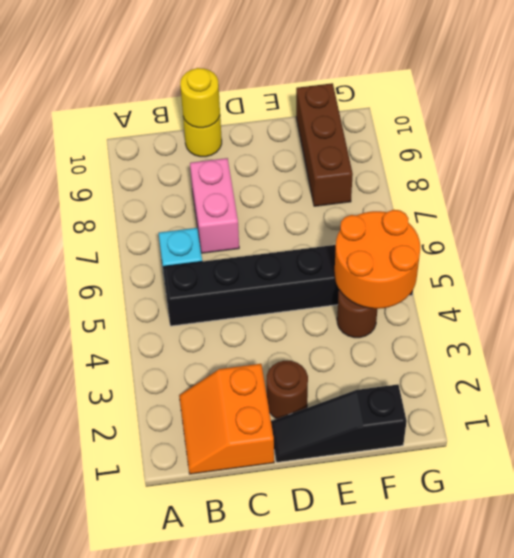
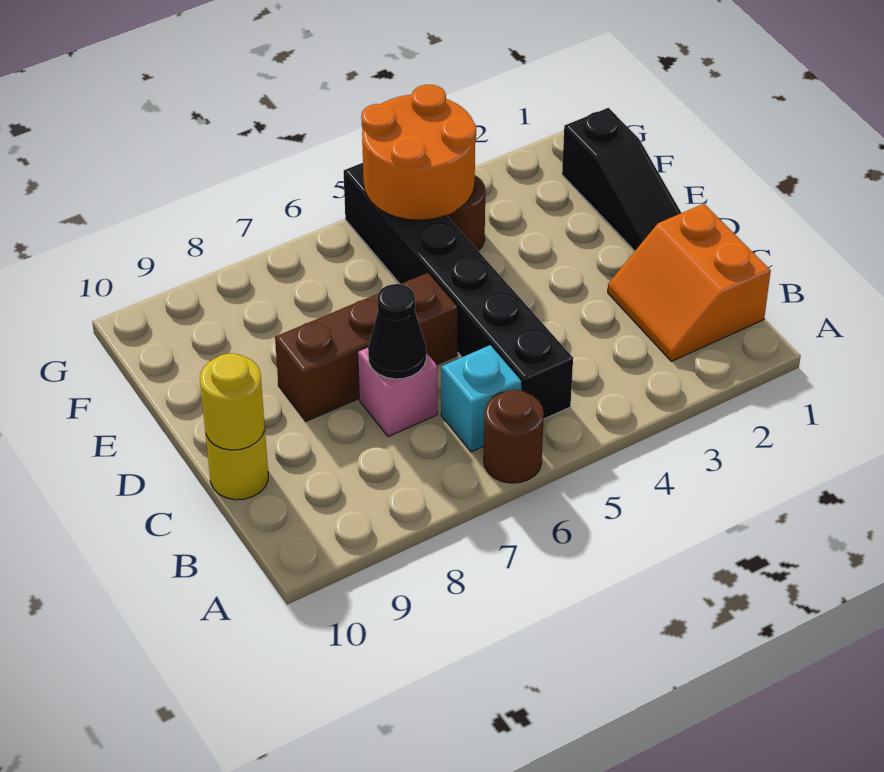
orange slope B1:C2 level 1 top C -> orange slope B1:C2 level 1 top 1
pink brick C7:C8 level 1 -> pink brick C7 level 1
none -> black cone C7 level 2
brown round brick D2 level 1 -> brown round brick A6 level 1
brown brick F8:F10 level 1 -> brown brick D6:D8 level 1

